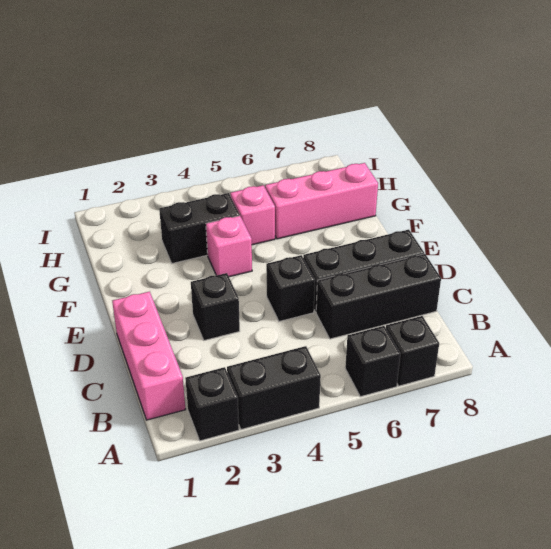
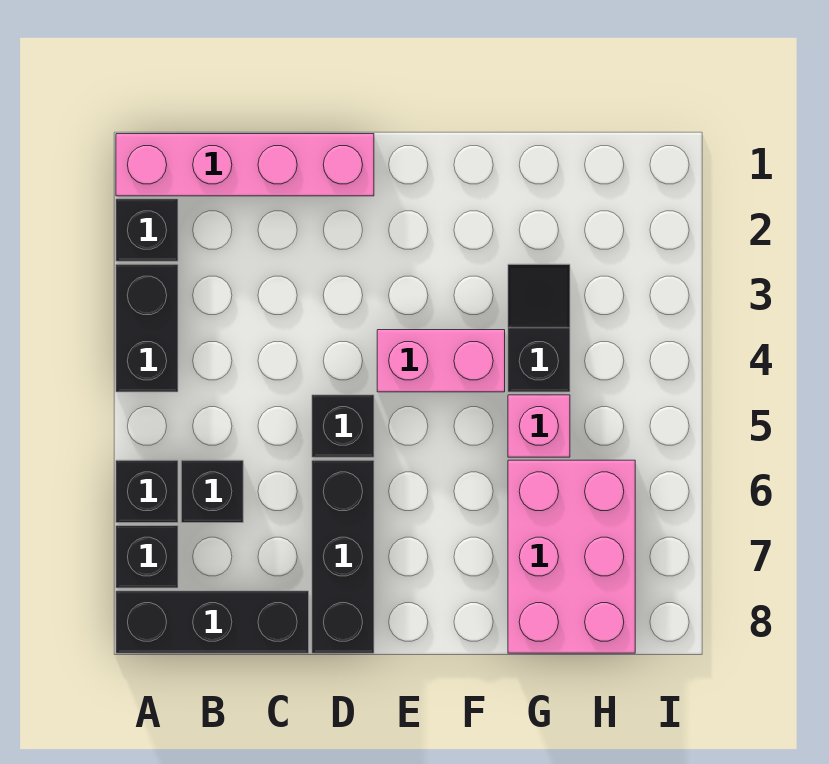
pink brick B1:D1 level 1 -> pink brick A1:D1 level 1
black brick C6:C8 level 1 -> black brick A8:C8 level 1
black brick D3 level 1 -> black brick B6 level 1
pink brick F4 level 1 -> pink brick E4:F4 level 1
black brick G3:G4 level 1 -> black slope G3:G4 level 1 top 4
pink brick G6:G8 level 1 -> pink brick G6:H8 level 1

